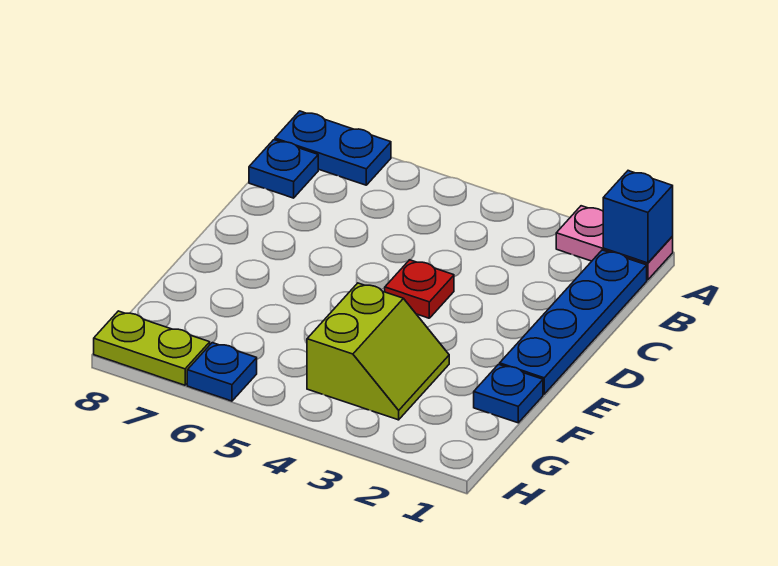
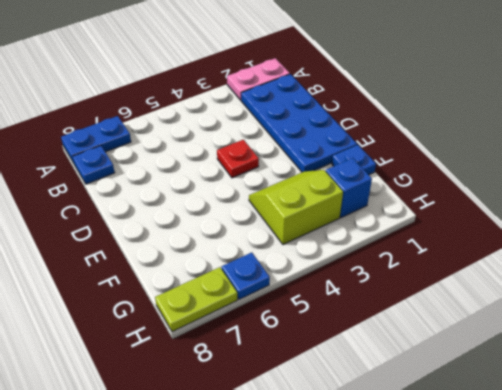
blue brick A1 level 2 -> blue brick G2 level 1
blue plate B1:E1 level 1 -> blue plate B1:E2 level 1
lime slope F3:G4 level 1 top 4 -> lime slope F3:G4 level 1 top G

